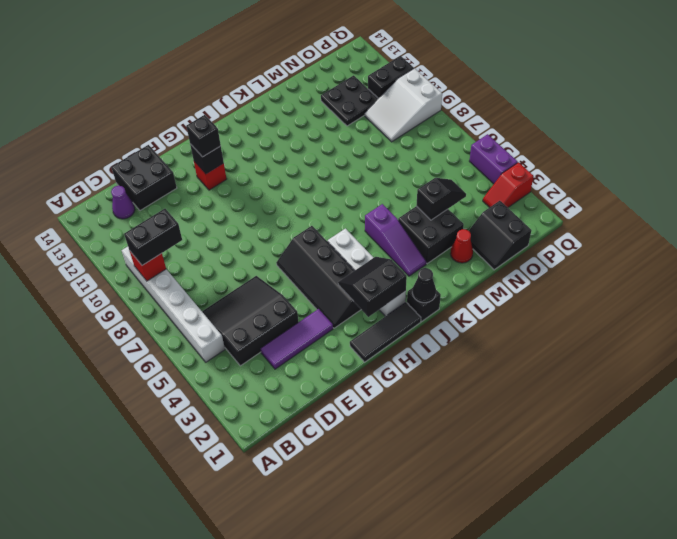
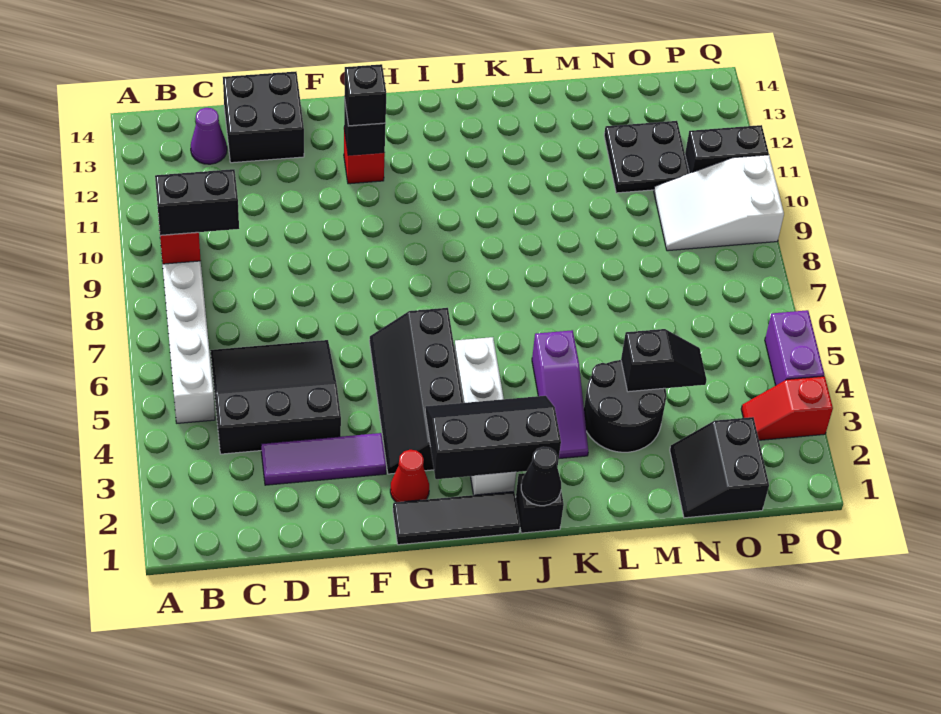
black slope H2:I3 level 2 top 2 -> black slope H2:J3 level 2 top 2
black brick L3:M4 level 1 -> black round brick L3:M4 level 1
red cone M2 level 1 -> red cone G2 level 1

